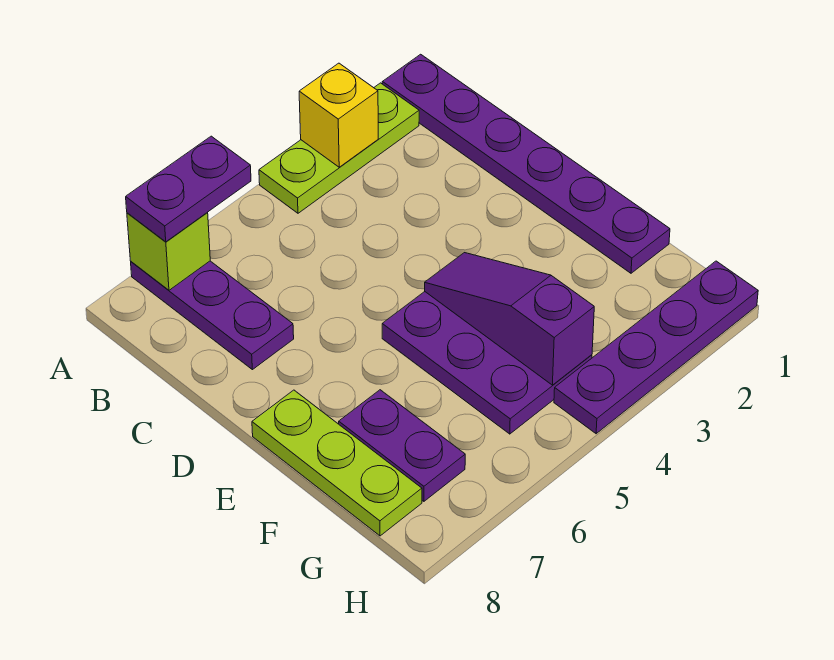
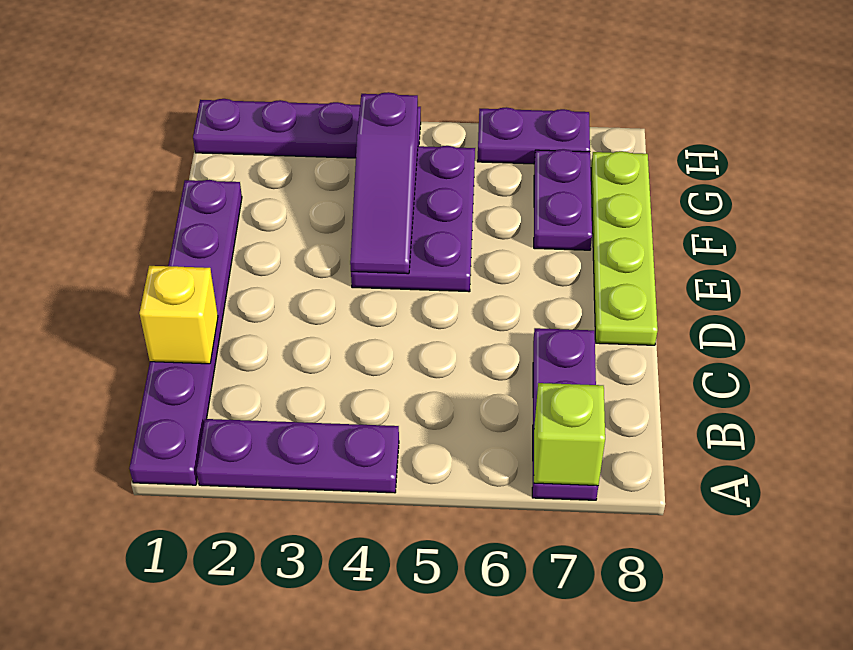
lime plate A2:A4 level 1 -> purple plate A2:A4 level 1
yellow brick A3 level 2 -> yellow brick C1 level 2
purple plate A6:A7 level 3 -> purple plate H6:H7 level 1
lime plate E8:G8 level 1 -> lime plate D8:G8 level 1

